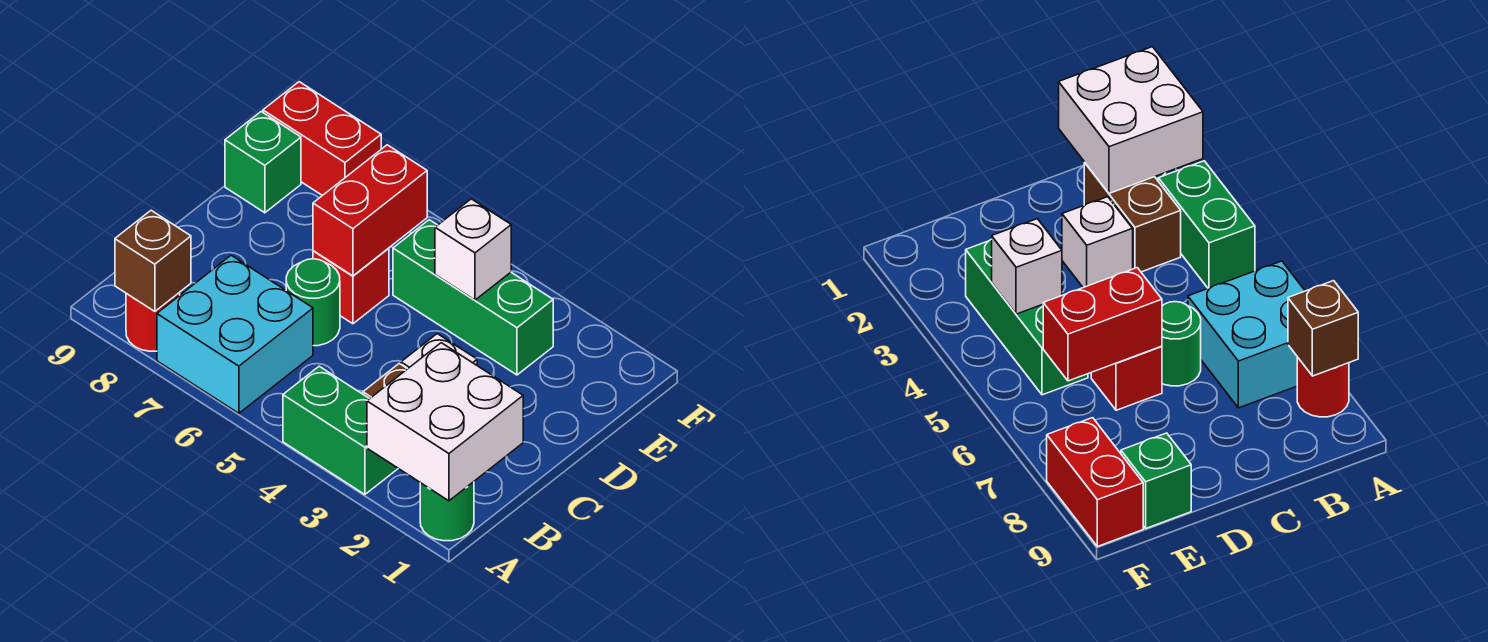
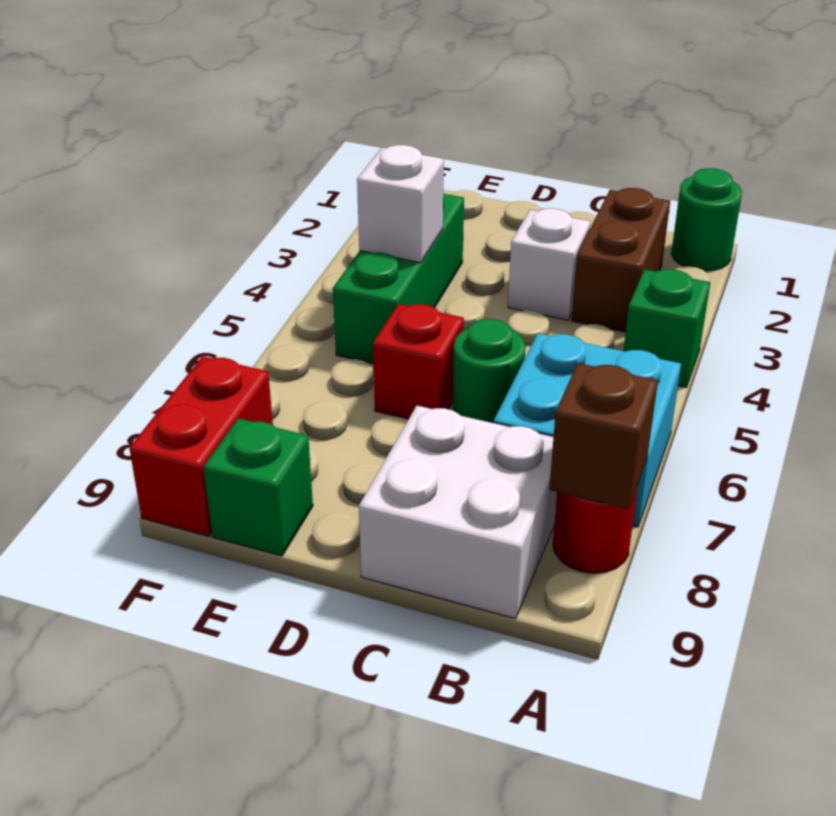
white brick A1:B2 level 2 -> white brick B8:C9 level 1
green brick A3:A4 level 1 -> green brick A4 level 1
red brick D6:E6 level 2 -> none

